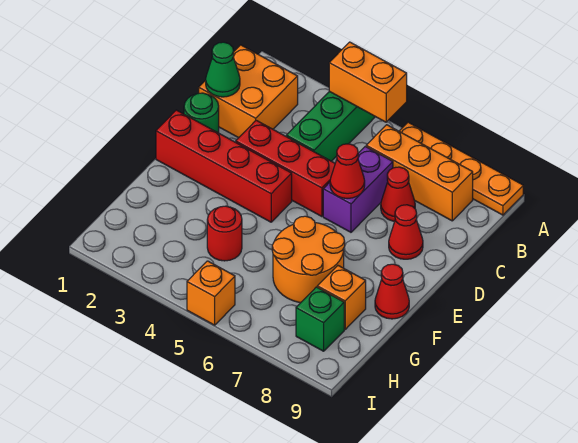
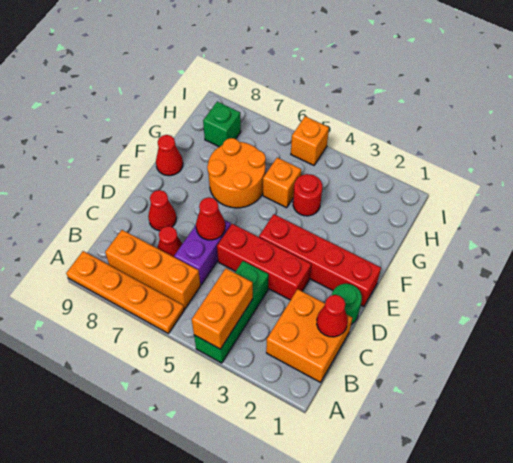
orange brick A4:A5 level 2 -> orange brick A4:B4 level 2
green cone C1 level 2 -> red cone C1 level 2
orange brick G8 level 1 -> orange brick G5 level 1

